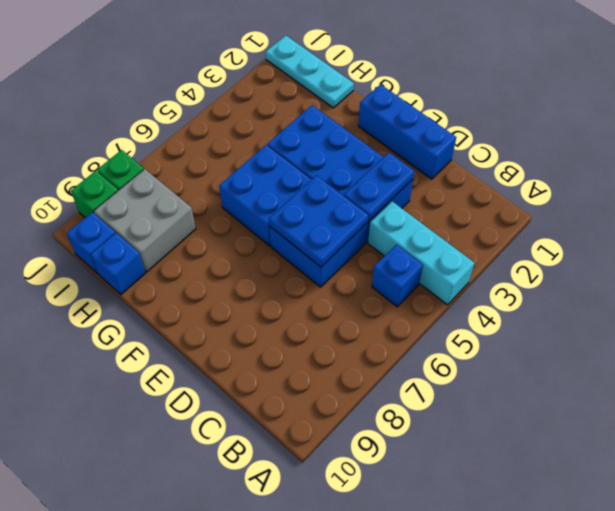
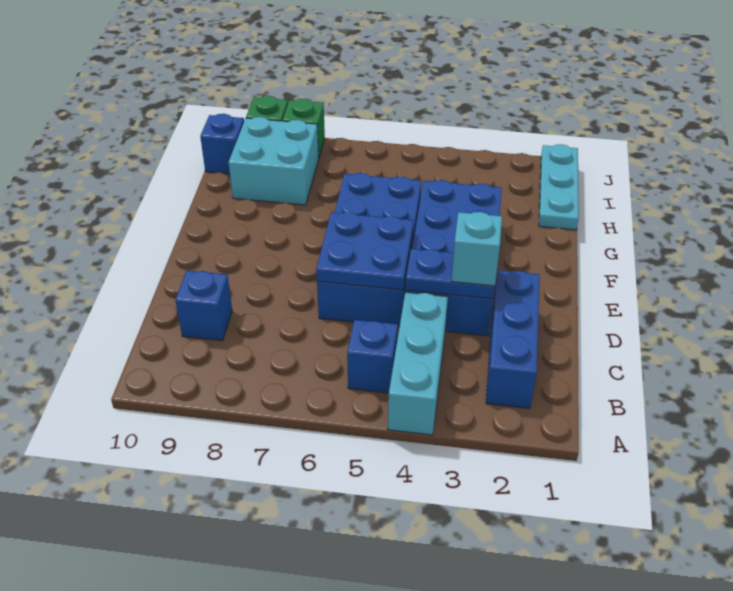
blue brick D1:F1 level 1 -> blue brick B2:D2 level 1
none -> cyan brick D3 level 3
grey brick H8:I9 level 1 -> cyan brick H8:I9 level 1
blue brick H10 level 1 -> blue brick C9 level 1

